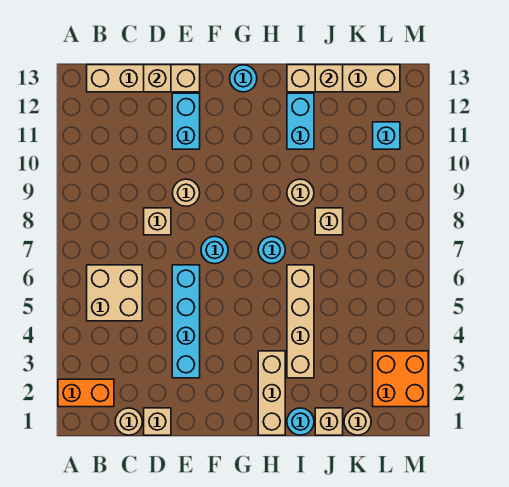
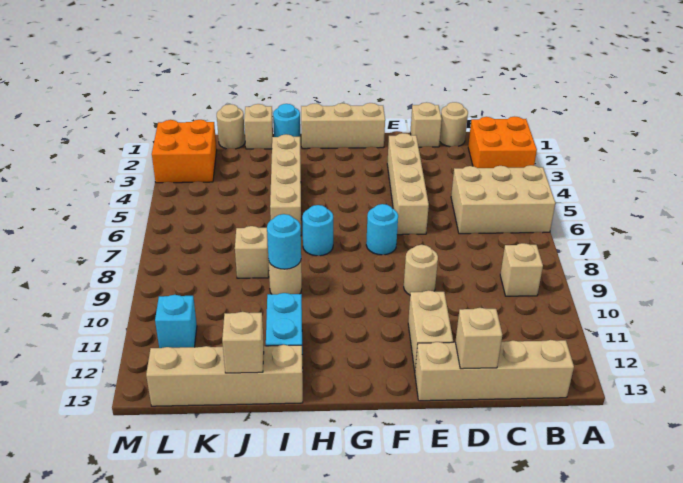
orange brick A2:B2 level 1 -> orange brick A2:B3 level 1
tan brick B5:C6 level 1 -> tan brick A5:C6 level 1
tan brick D8 level 1 -> tan brick B9 level 1
cyan brick E3:E6 level 1 -> tan brick E3:E6 level 1
cyan brick E11:E12 level 1 -> tan brick E11:E12 level 1
cyan round brick G13 level 1 -> cyan round brick I9 level 2
tan brick H1:H3 level 1 -> tan brick F1:H1 level 1

